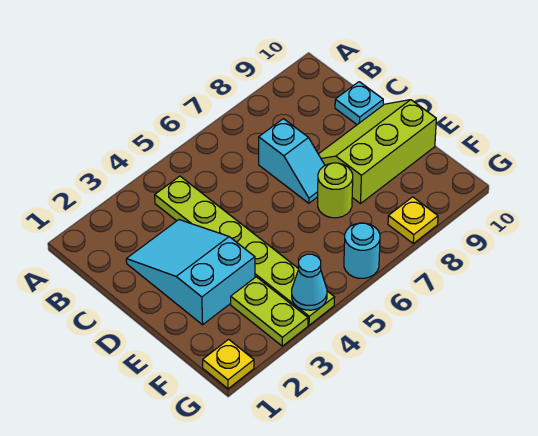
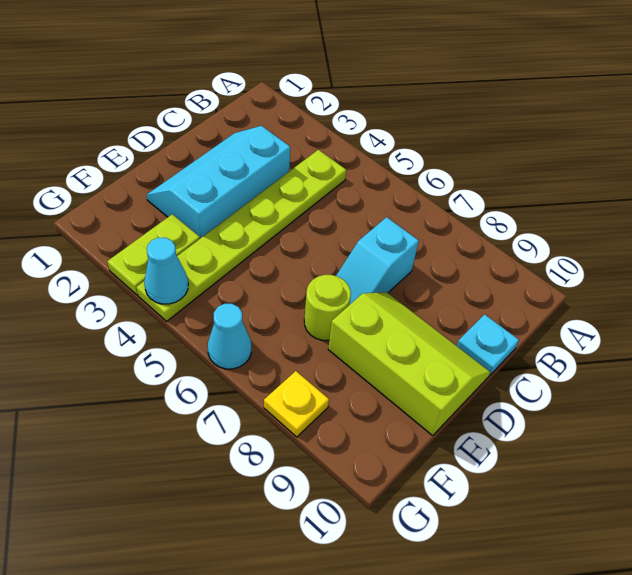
cyan slope C2:E3 level 1 top E -> cyan slope C2:E3 level 1 top 3
yellow plate G1 level 1 -> none
cyan round brick G6 level 1 -> cyan cone G6 level 1

